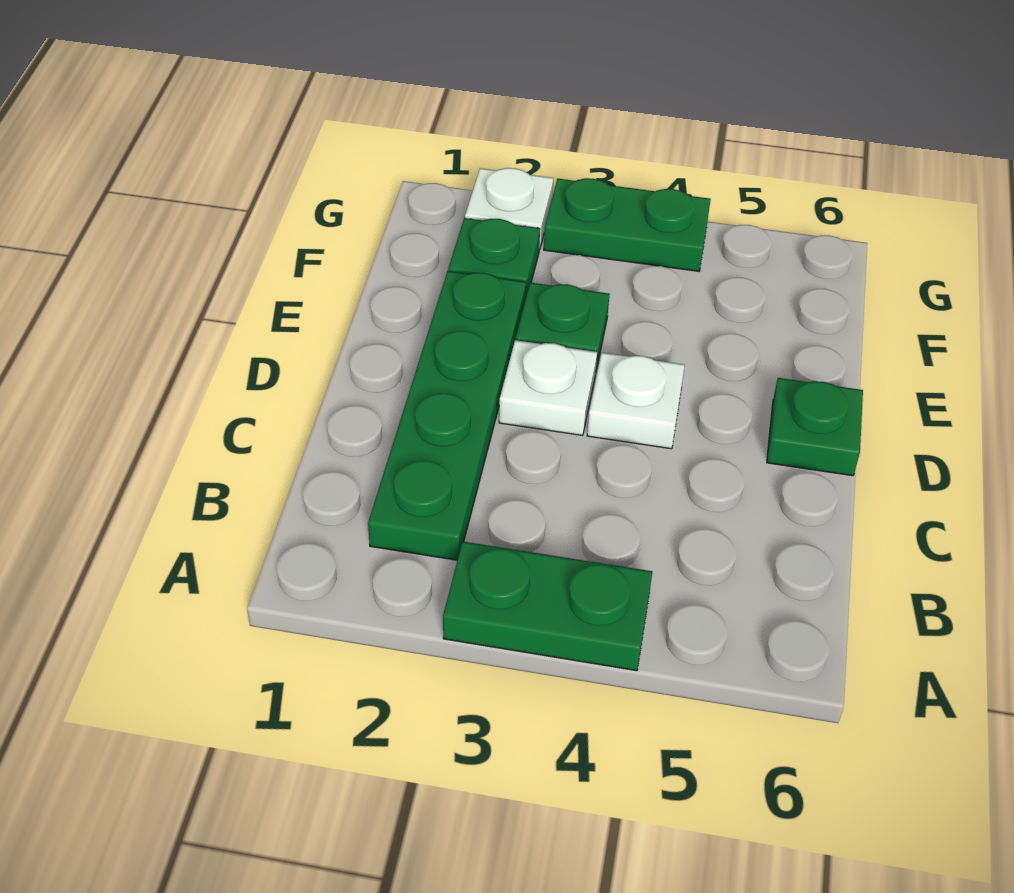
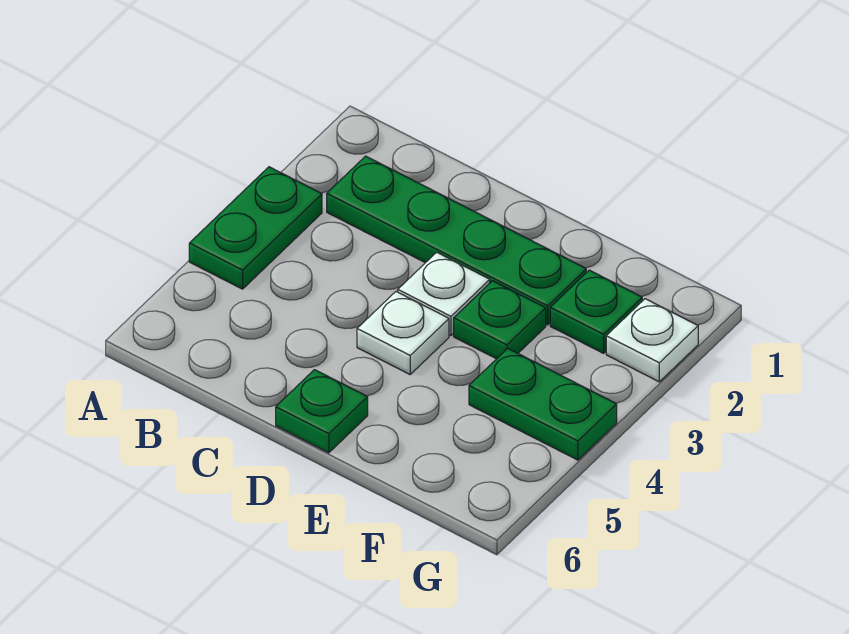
green plate G3:G4 level 1 -> green plate F4:G4 level 1

